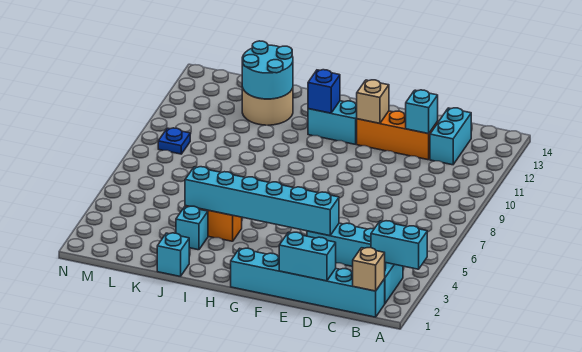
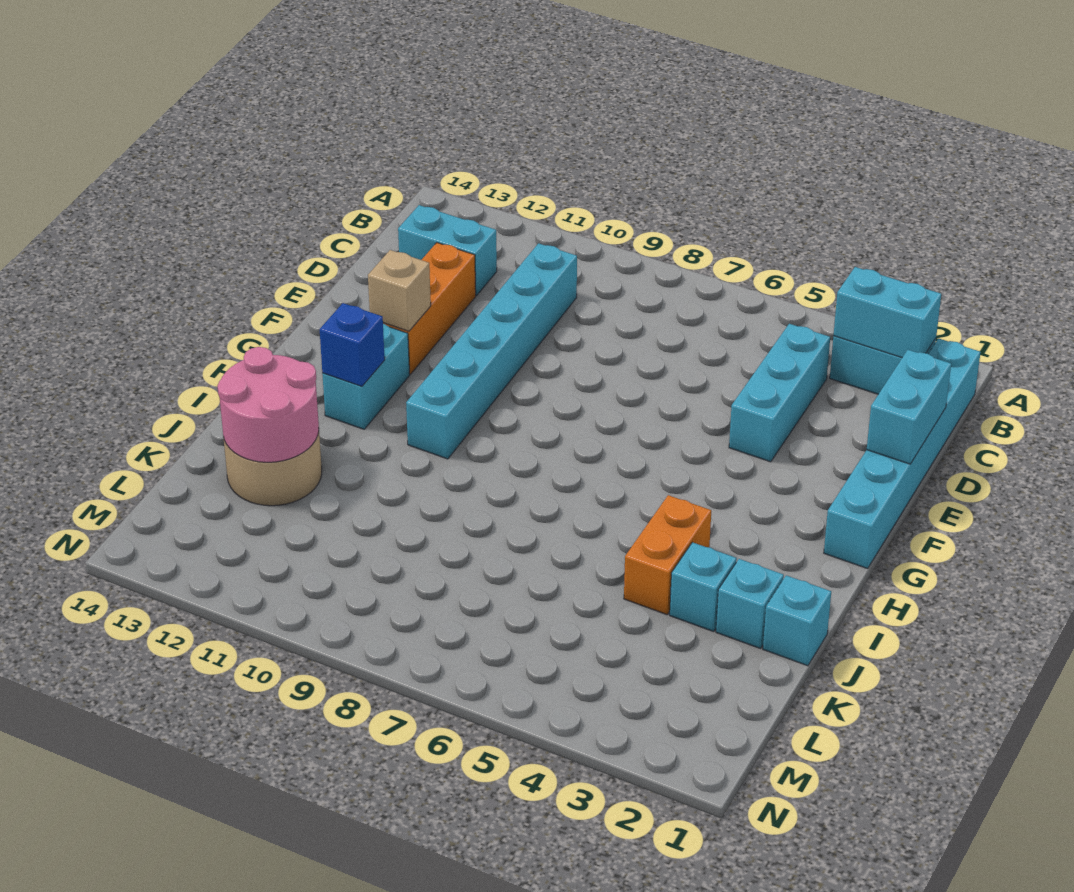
cyan brick A3:B3 level 2 -> cyan brick B2:B3 level 2
tan brick B1 level 2 -> none
cyan brick D12 level 2 -> cyan brick J2 level 1
cyan brick E4:J4 level 2 -> cyan brick C10:H10 level 1
cyan round brick J12:K13 level 2 -> pink round brick J12:K13 level 2
blue plate M9 level 1 -> none

